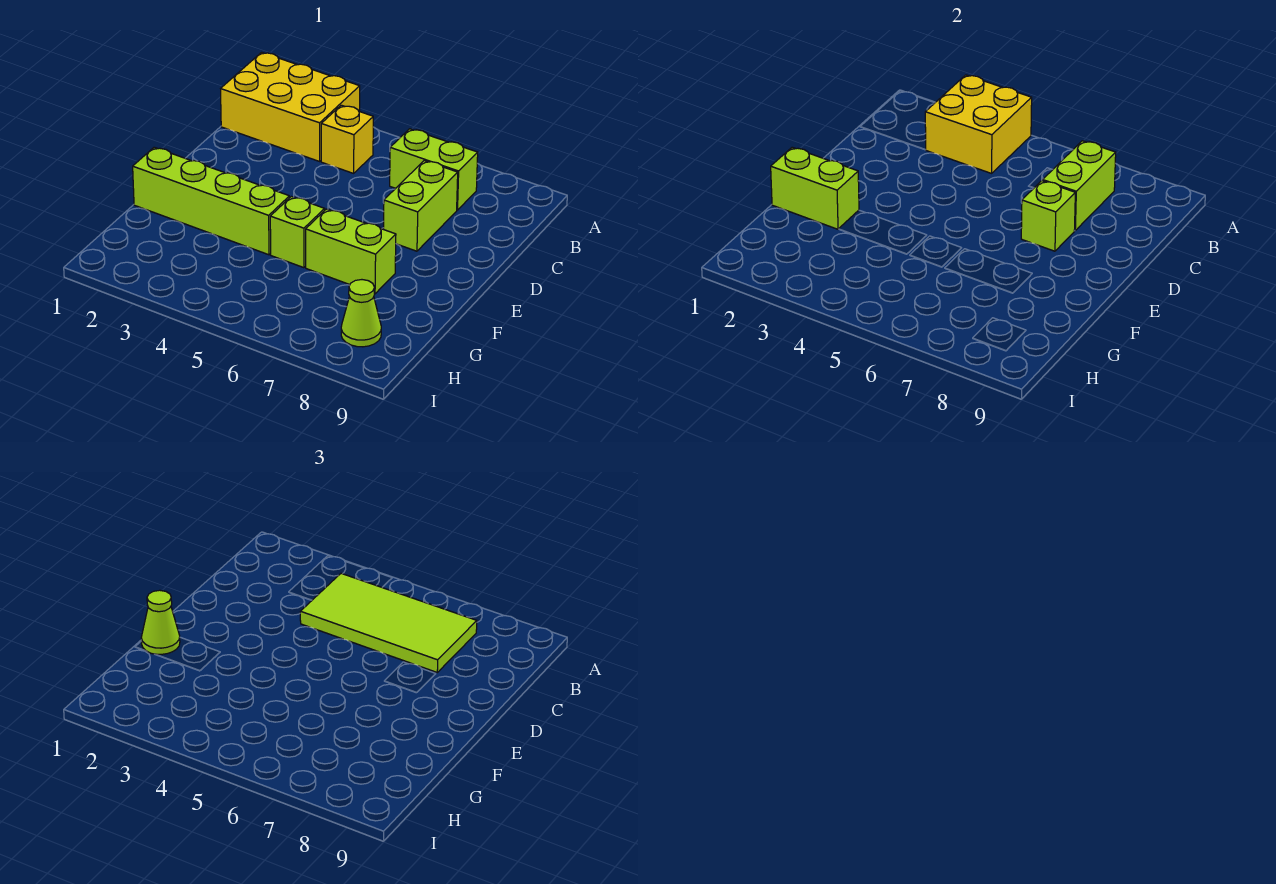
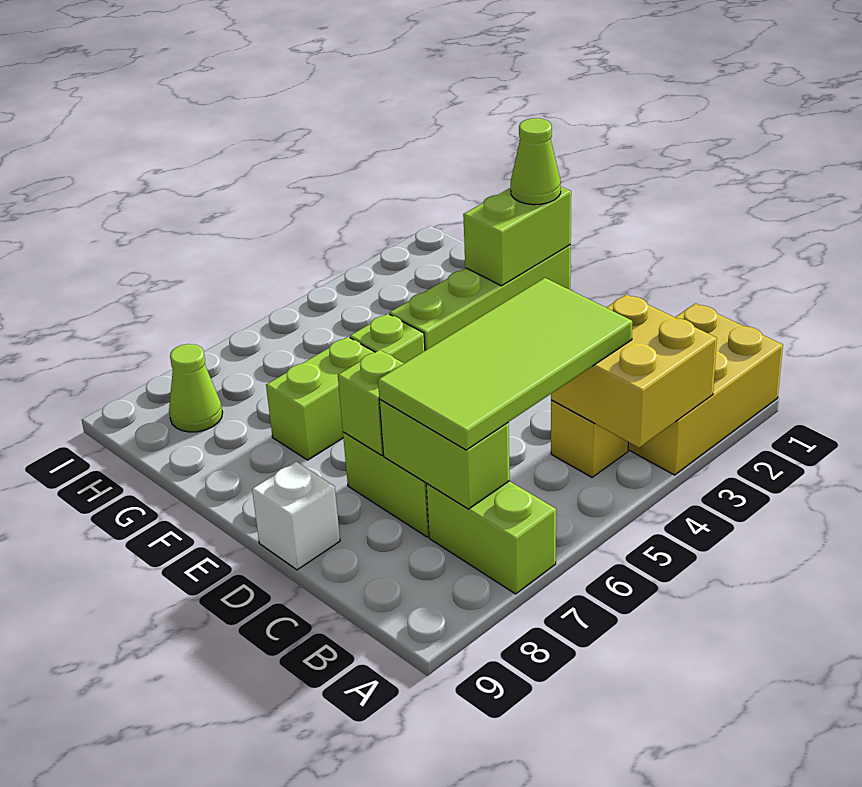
lime brick B6:B7 level 1 -> lime brick A7:B7 level 1
none -> white brick D9 level 1

